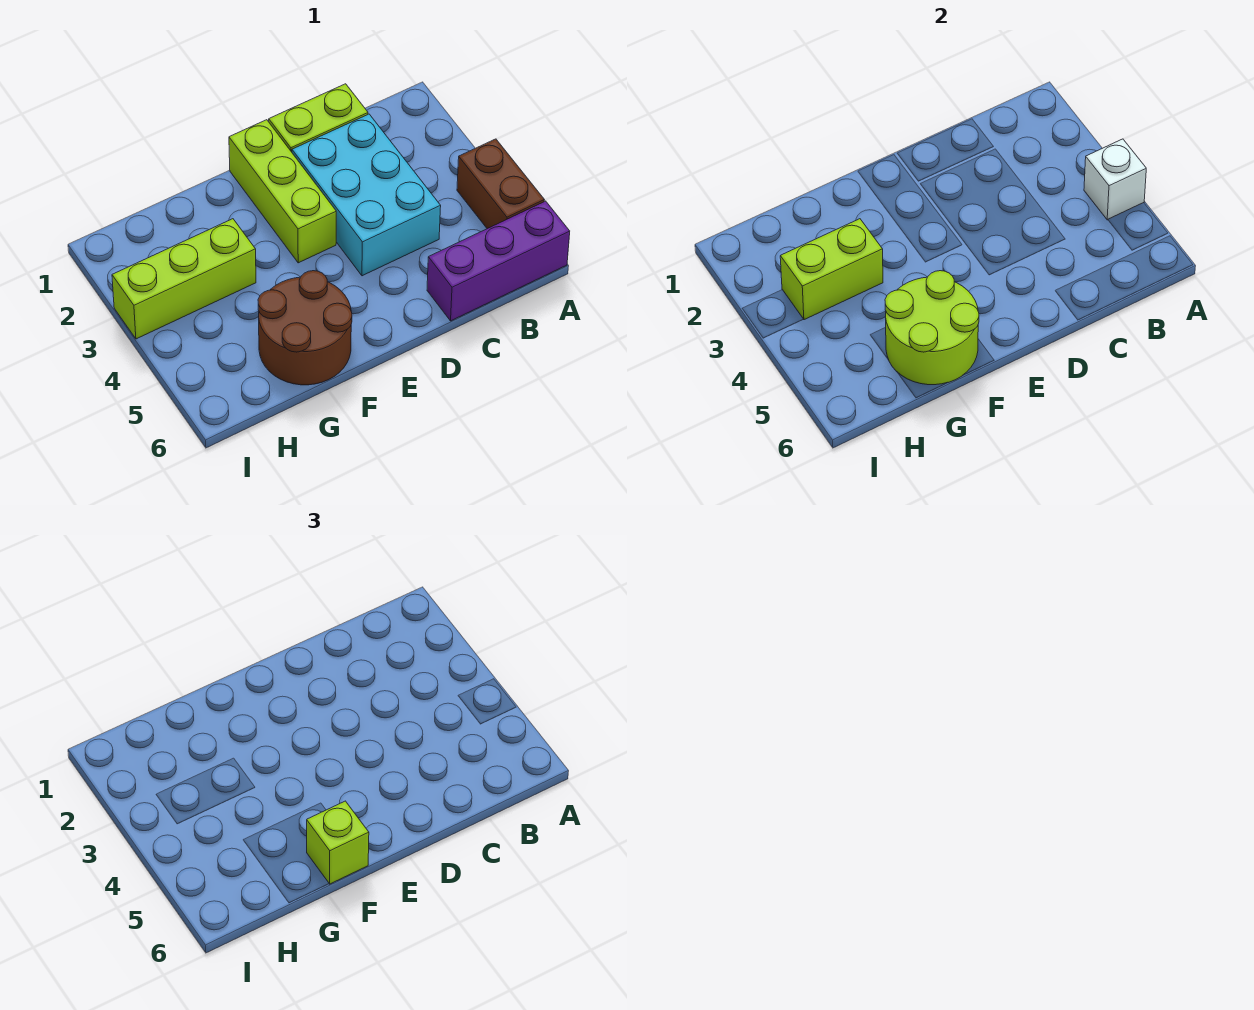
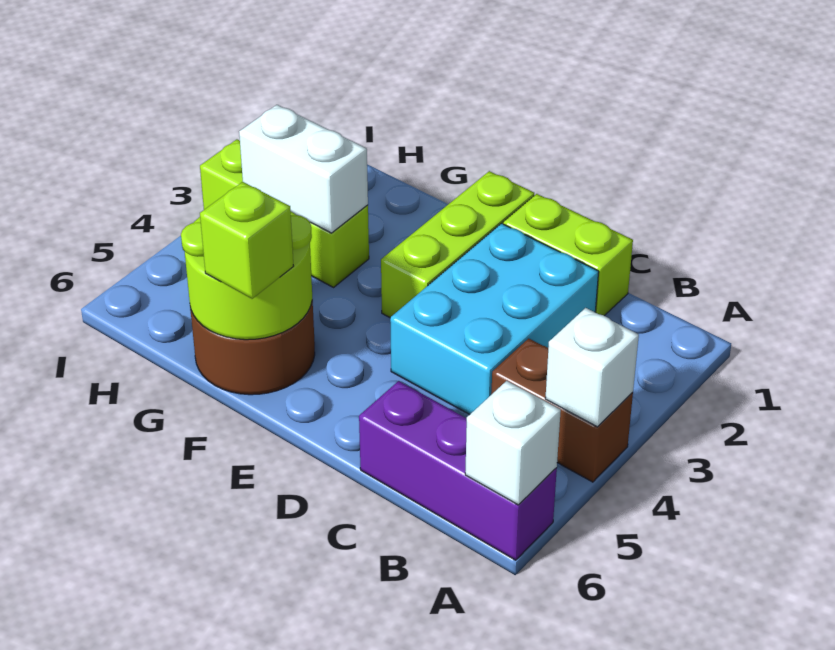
brown brick A4:A5 level 1 -> brown brick A4:B4 level 1
none -> white brick A6 level 2
lime brick G3:H3 level 2 -> white brick G3:H3 level 2

